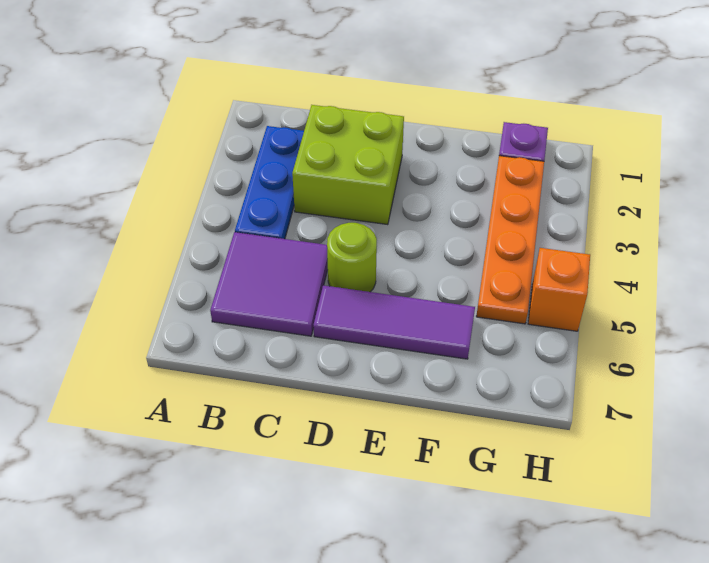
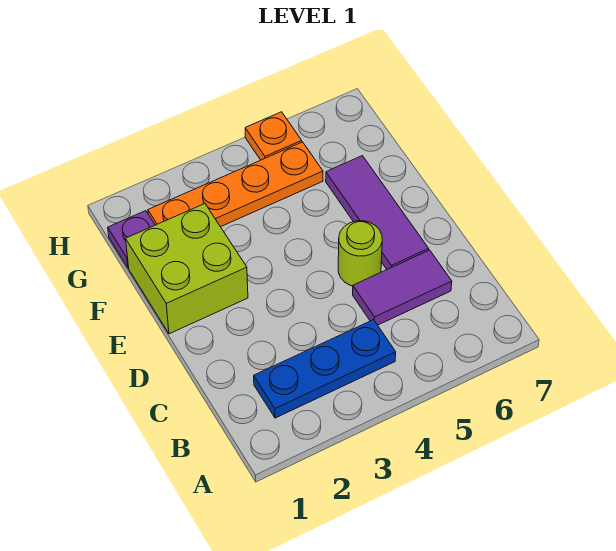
purple tile B5:C6 level 1 -> purple tile C5:C6 level 1
lime brick C2:D3 level 1 -> lime brick E1:F2 level 1
orange brick H5 level 1 -> orange plate H5 level 1

